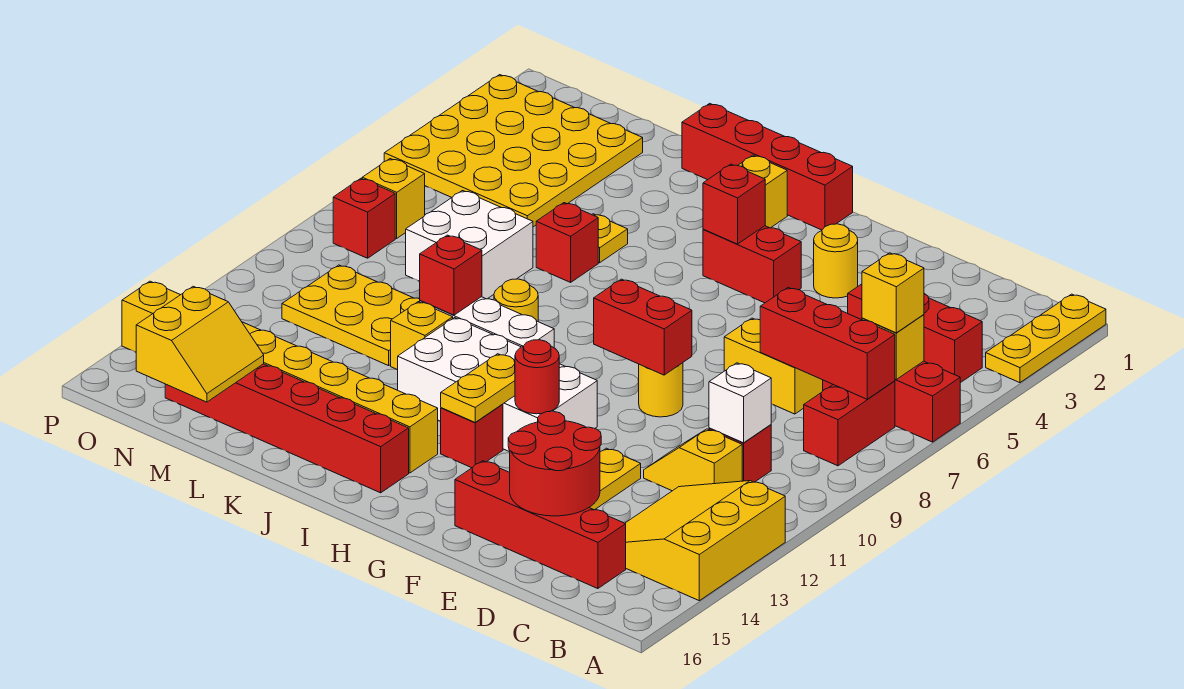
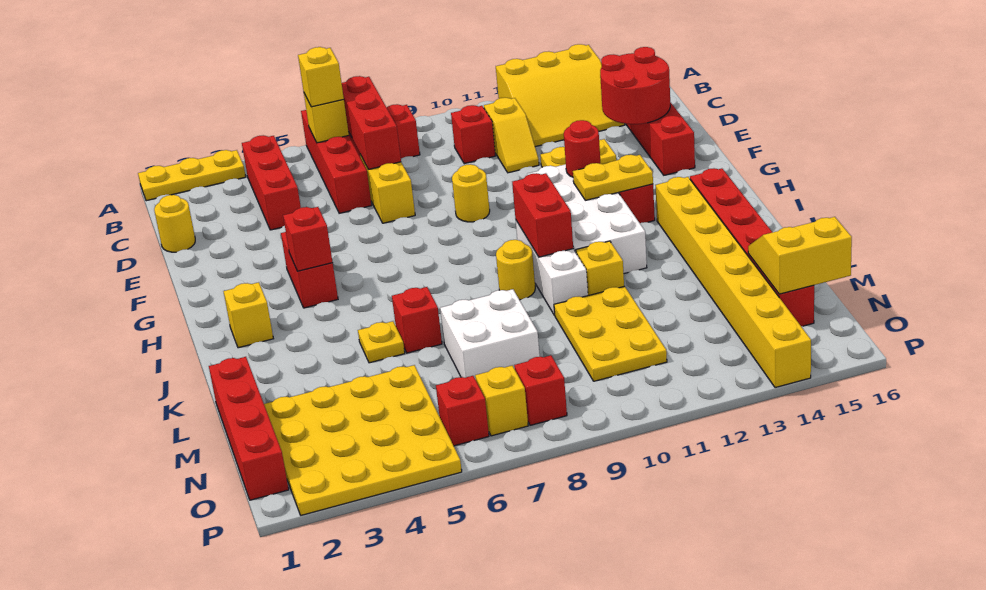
white brick C10 level 2 -> none
yellow round brick F3 level 1 -> yellow round brick D1 level 1
red brick F9:G9 level 2 -> red brick I10:J10 level 2
red brick H1:K1 level 1 -> red brick L1:O1 level 1
red brick K10 level 2 -> red brick O6 level 1

